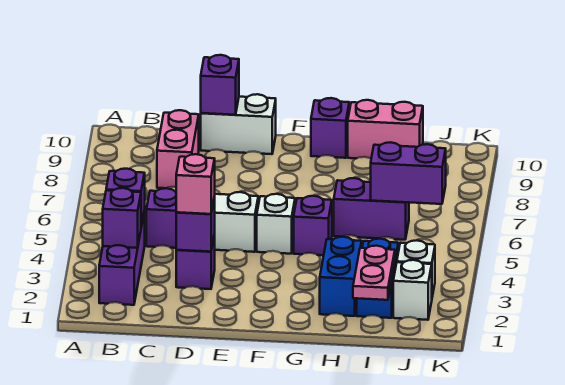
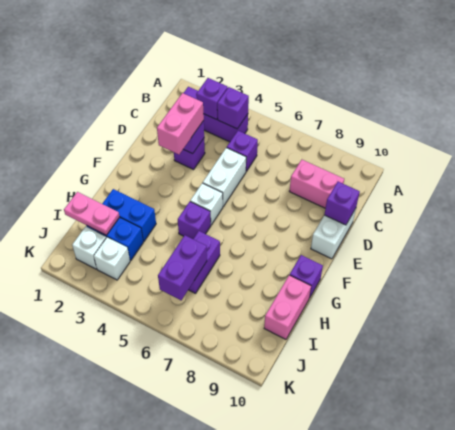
pink brick D3 level 3 -> pink brick D3:E3 level 3

